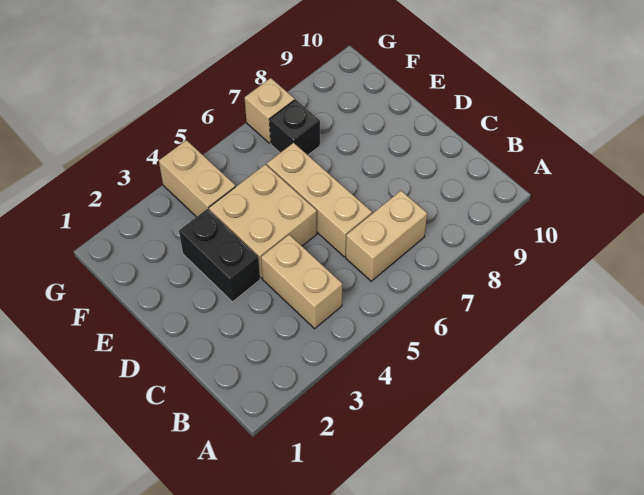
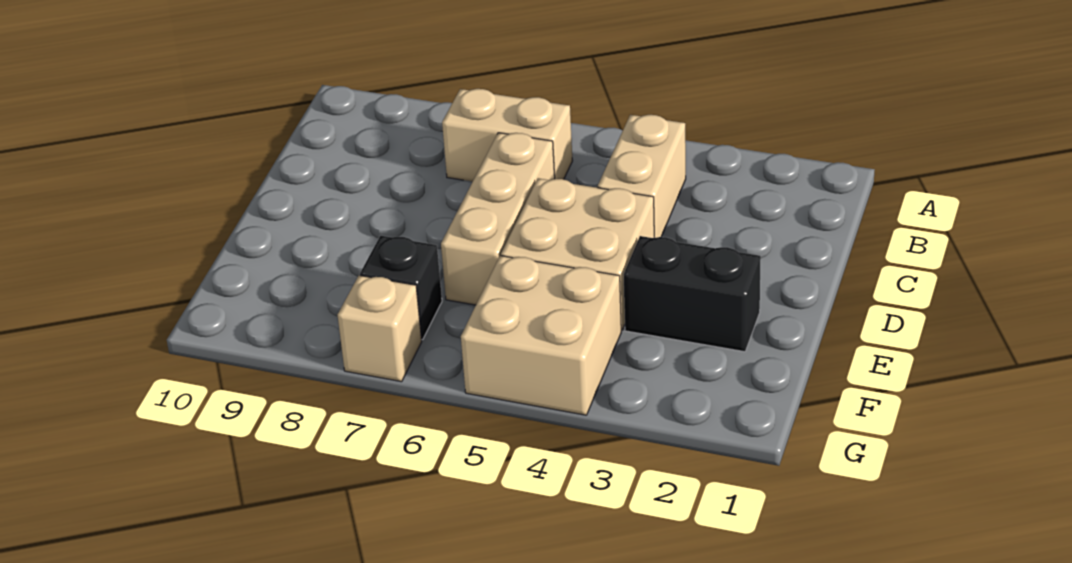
black brick D3:E3 level 1 -> black brick E2:E3 level 1
tan brick F4:G4 level 1 -> tan brick F4:G5 level 1

